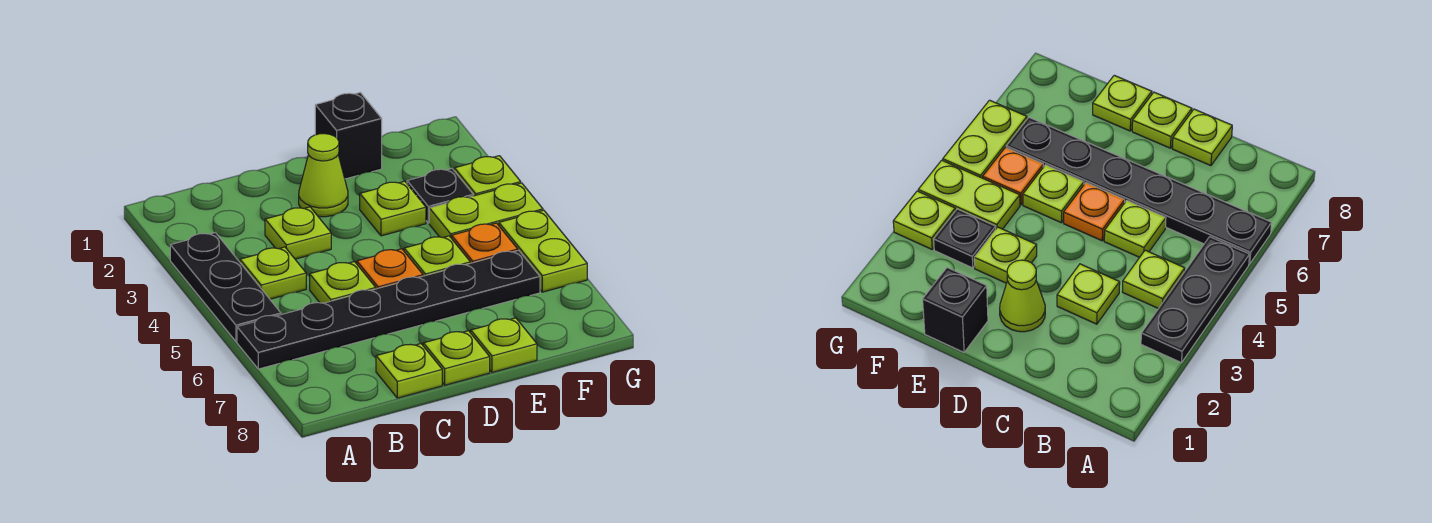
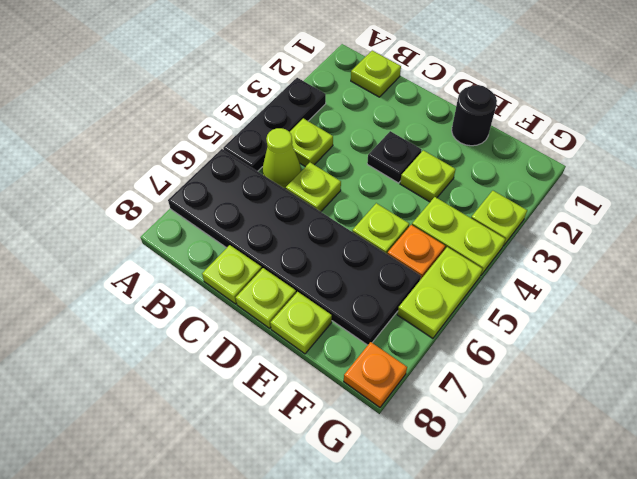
black plate A6:F6 level 1 -> black plate A6:F7 level 1
lime plate C3 level 1 -> lime plate B1 level 1
lime cone D2 level 1 -> lime cone B5 level 1
orange plate D5 level 1 -> orange plate G8 level 1
black brick E1 level 1 -> black round brick E1 level 1
black plate F3 level 1 -> black plate D3 level 1

